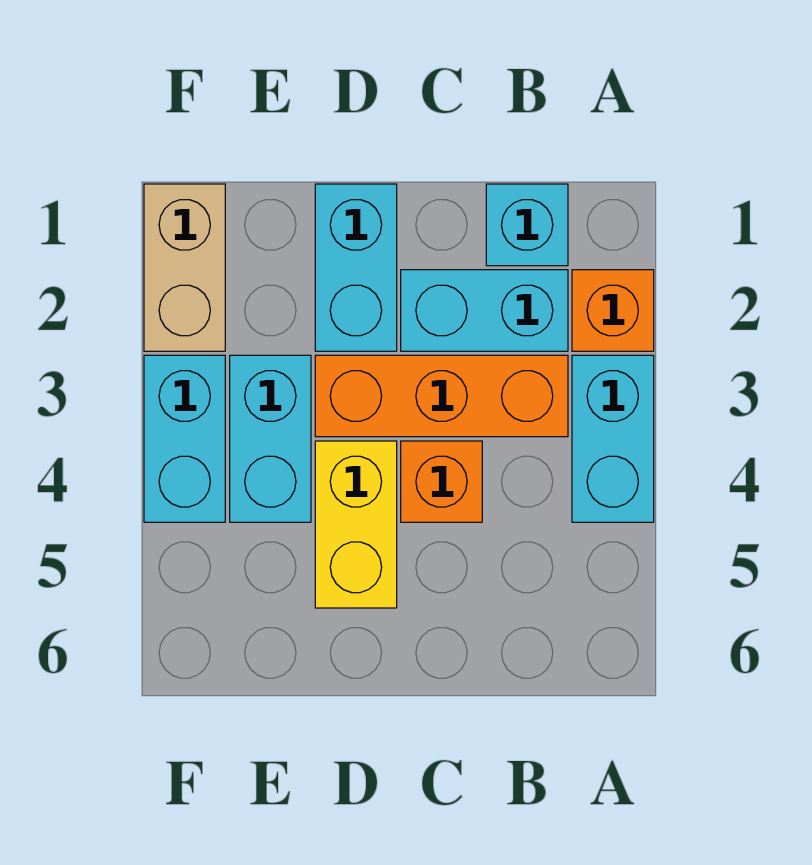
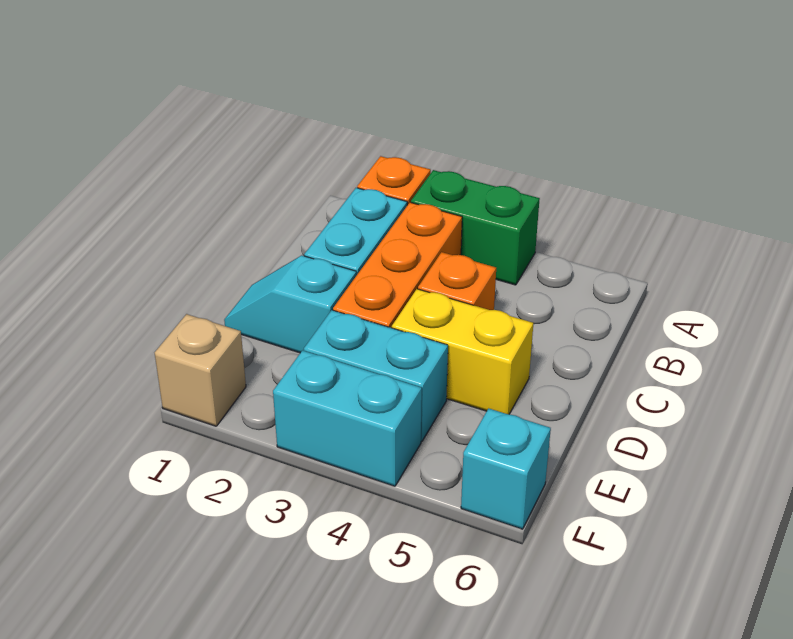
cyan brick A3:A4 level 1 -> green brick A3:A4 level 1
cyan brick B1 level 1 -> cyan brick F6 level 1
cyan brick D1:D2 level 1 -> cyan slope D1:D2 level 1 top 2
tan brick F1:F2 level 1 -> tan brick F1 level 1

